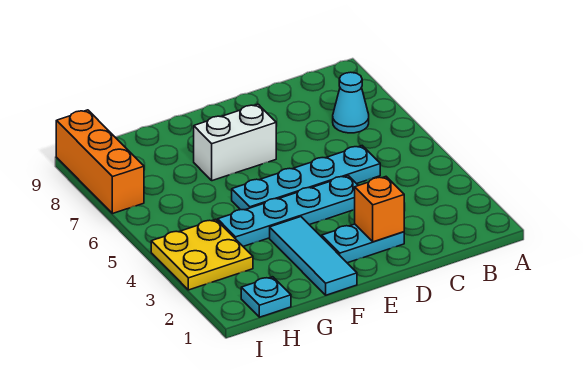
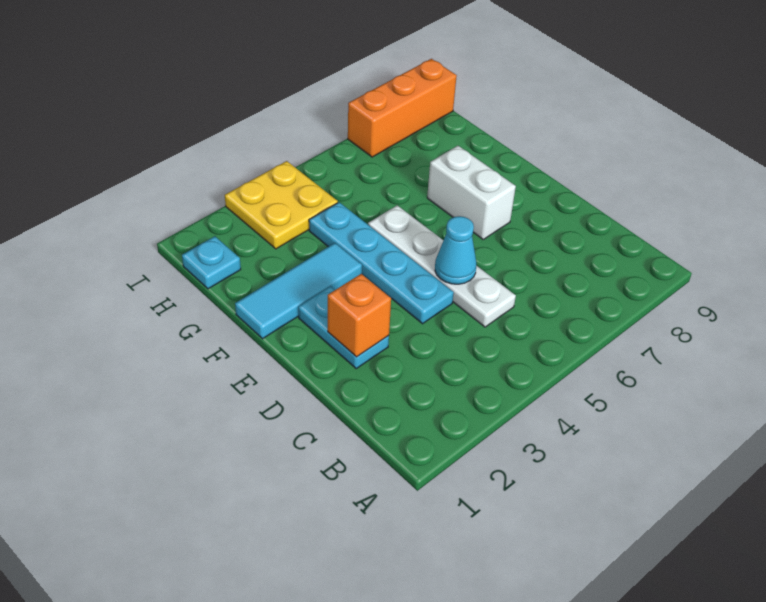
cyan cone B7 level 1 -> cyan cone D5 level 2
cyan plate C5:F5 level 1 -> white plate C5:F5 level 1

